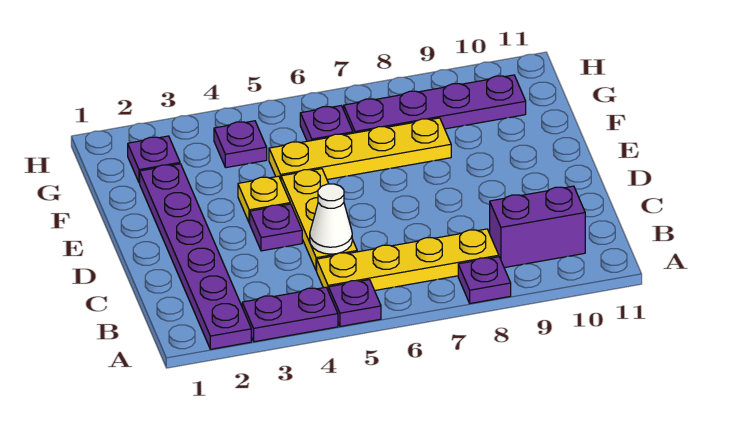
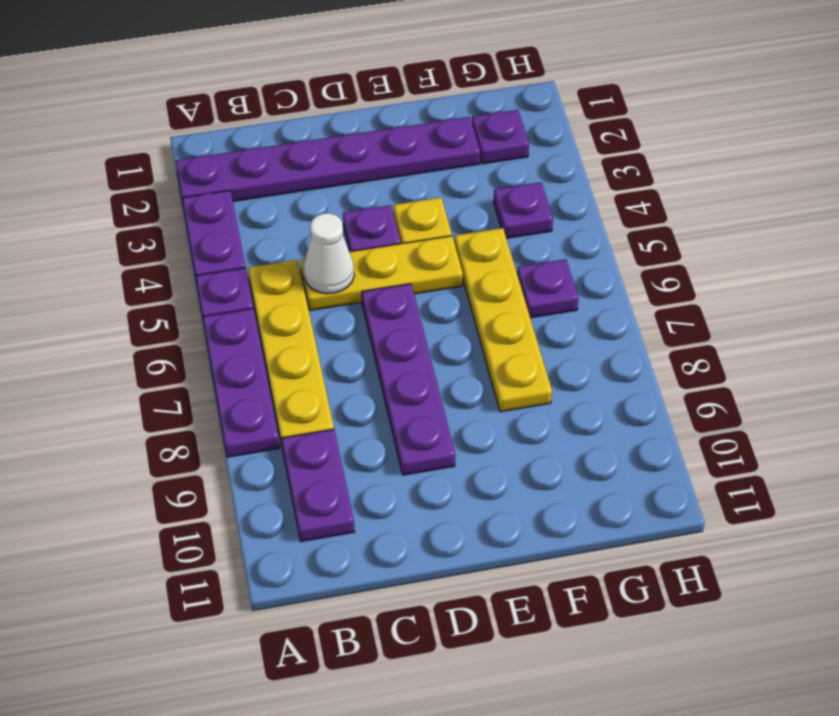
purple plate A8 level 1 -> purple plate A6:A8 level 1
purple brick B9:B10 level 1 -> purple plate B9:B10 level 1
purple plate G7:G10 level 1 -> purple plate D6:D9 level 1

